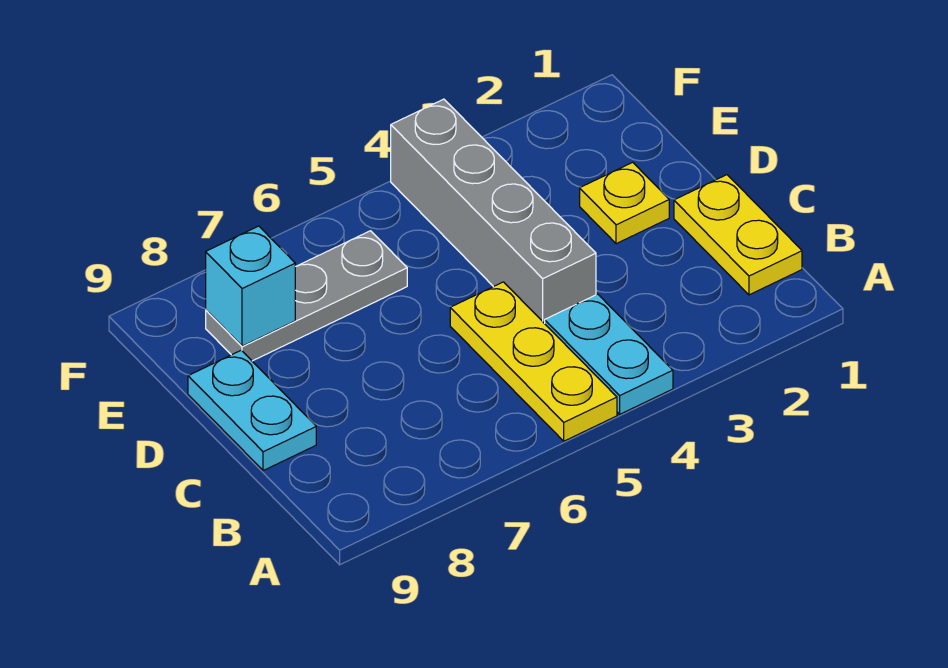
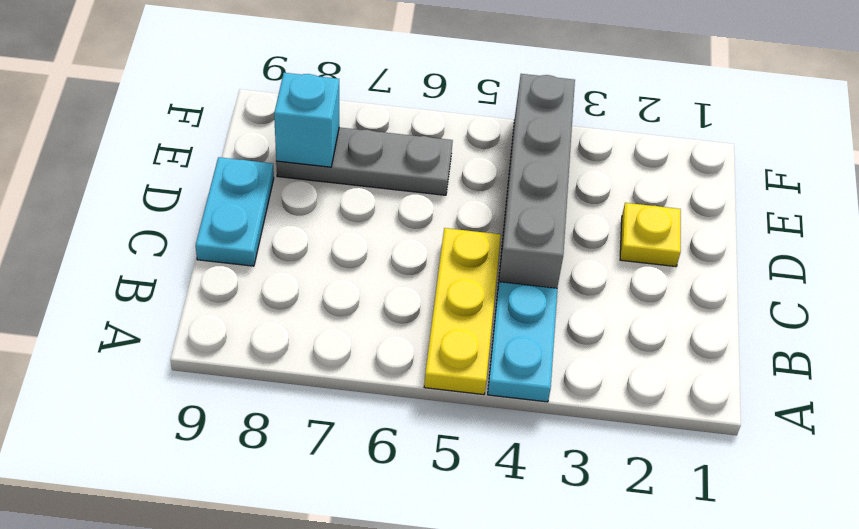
yellow plate B1:C1 level 1 -> none

